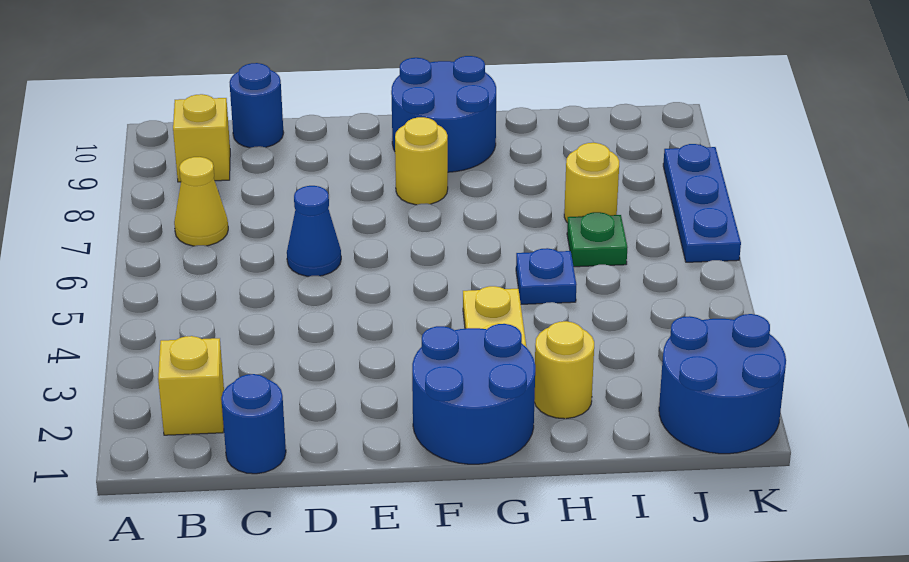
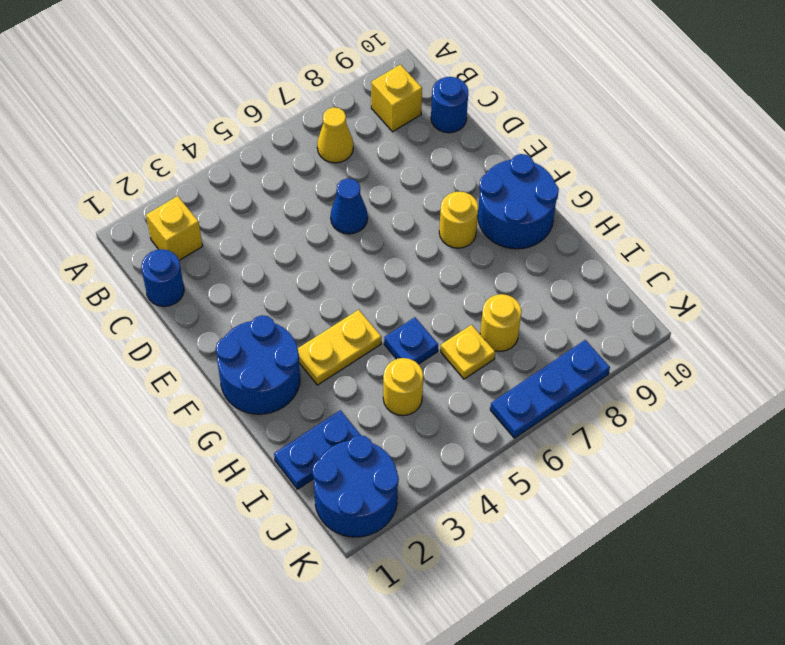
yellow round brick H2 level 1 -> yellow round brick I4 level 1
none -> blue plate I1:I2 level 1
green plate I6 level 1 -> yellow plate I6 level 1

